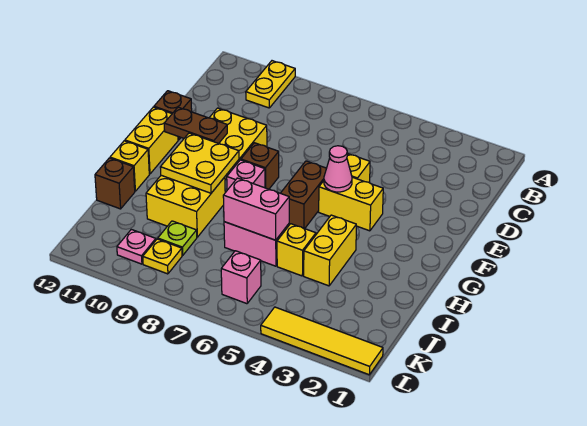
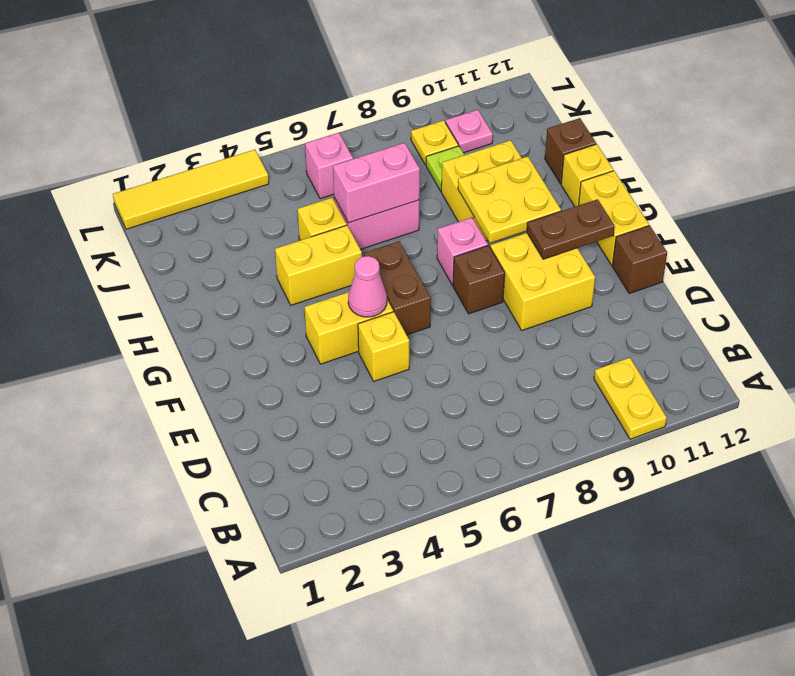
yellow brick H4:I4 level 1 -> yellow brick H4:H5 level 1

